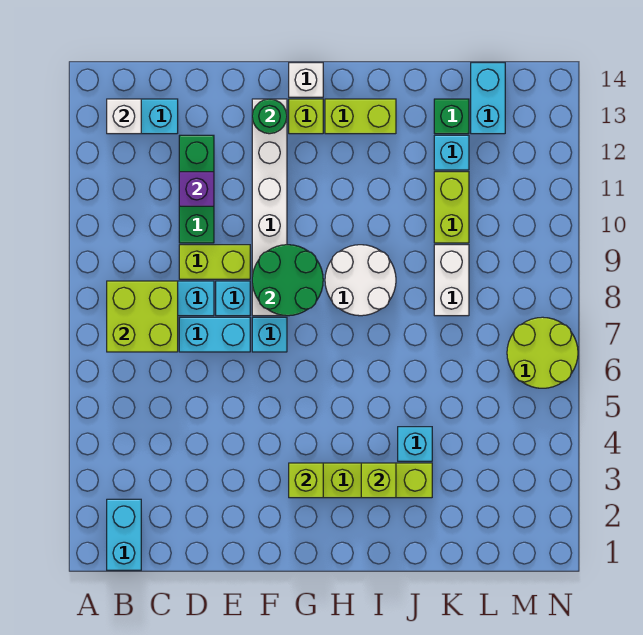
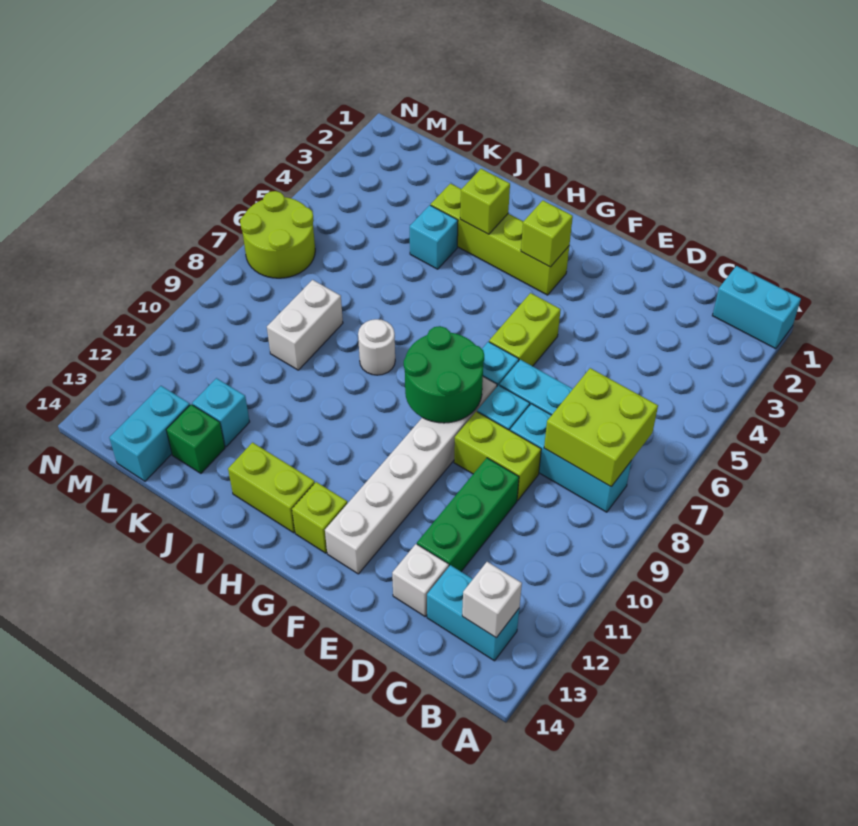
cyan brick B1:B2 level 1 -> cyan brick A1:B1 level 1
purple brick D11 level 2 -> none
green round brick F13 level 2 -> none
white brick G14 level 1 -> white brick D13 level 1
white round brick H8:I9 level 1 -> white round brick I8 level 1
lime brick K10:K11 level 1 -> lime brick F5:F6 level 1

